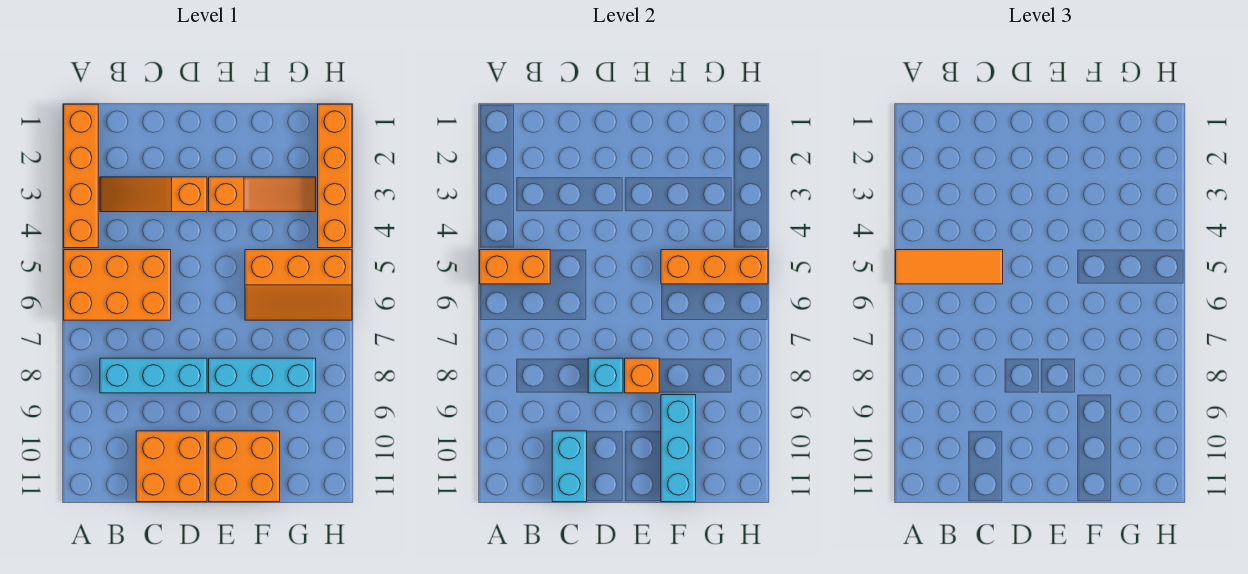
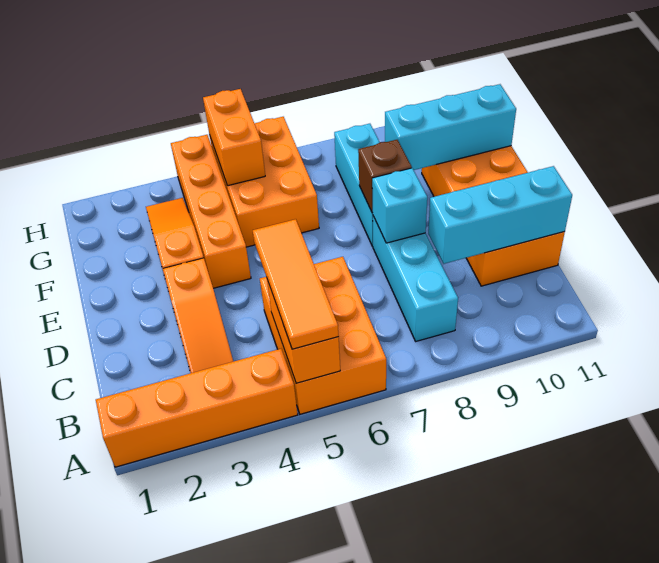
cyan brick C10:C11 level 2 -> cyan brick C9:C11 level 2
orange brick E8 level 2 -> brown brick E8 level 2
orange slope F5:H6 level 1 top 5 -> orange brick F5:H6 level 1
orange brick F5:H5 level 2 -> orange brick G5:H5 level 2
orange brick H1:H4 level 1 -> orange brick E4:H4 level 1

